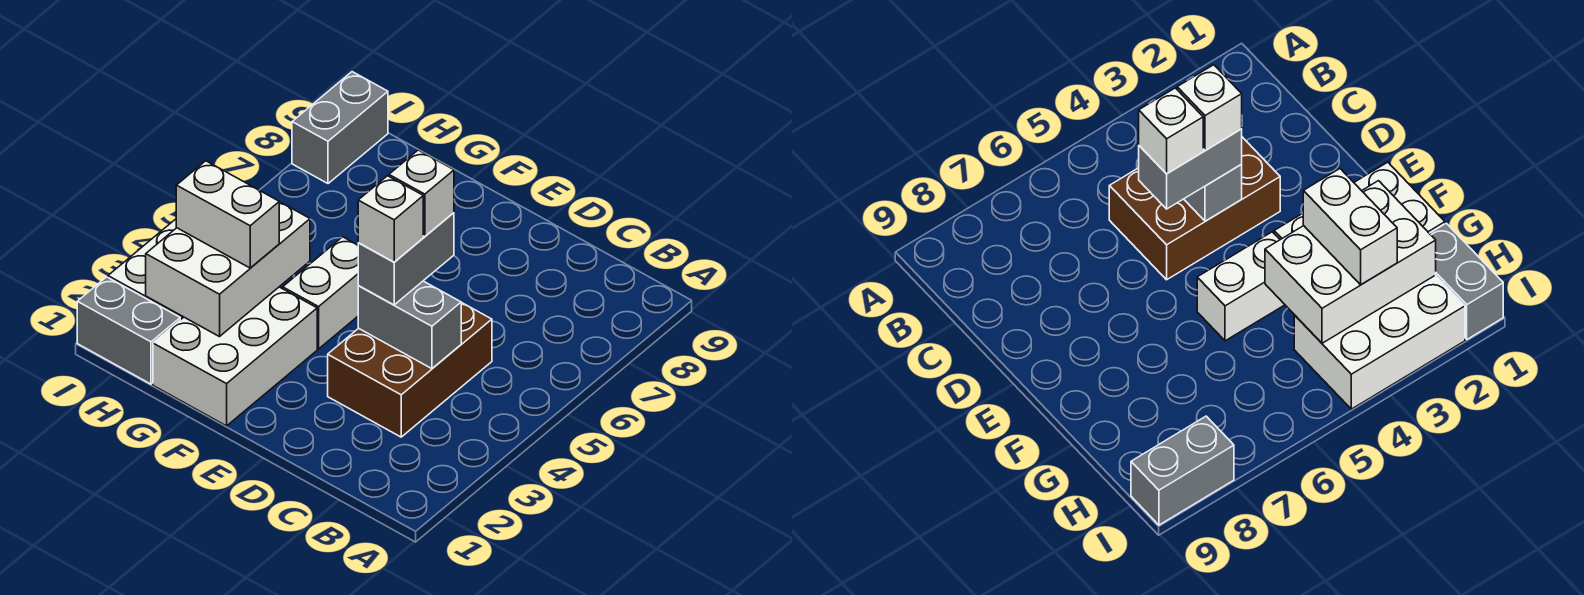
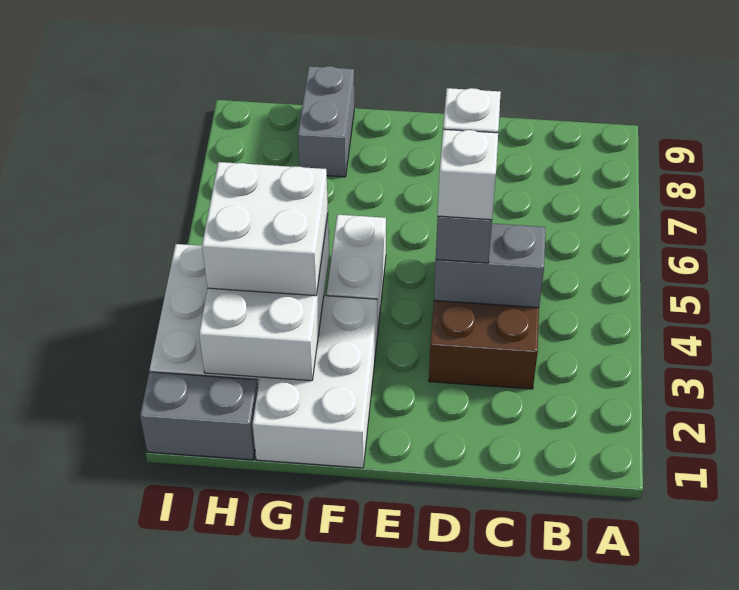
white brick G3:H3 level 3 -> white brick G3:H4 level 3
grey brick I8:I9 level 1 -> grey brick G8:G9 level 1

